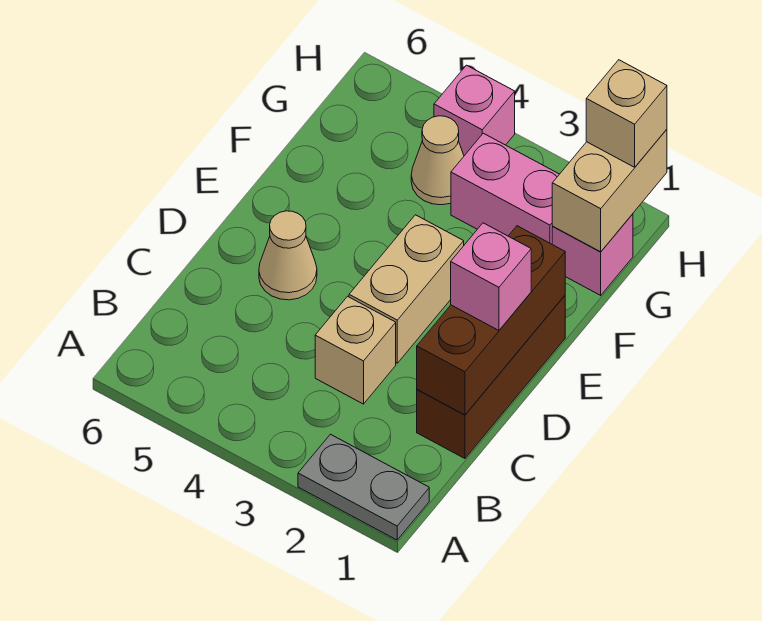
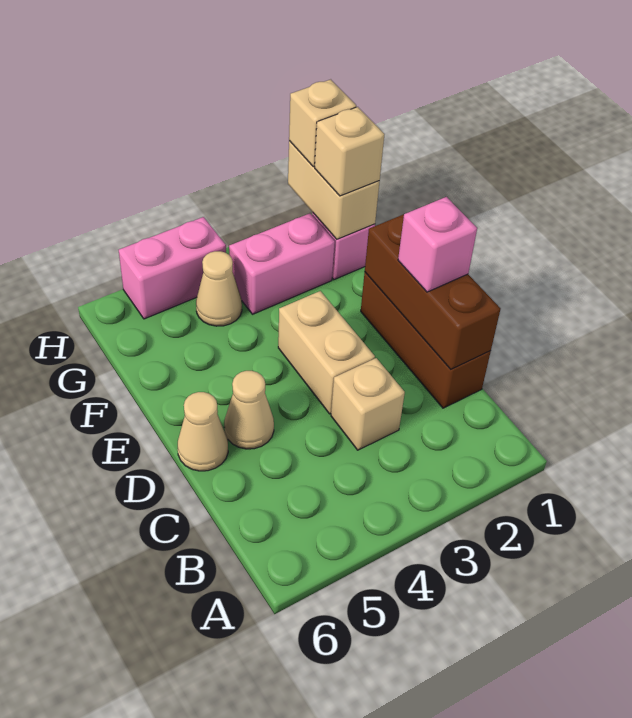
grey plate A1:A2 level 1 -> none
none -> tan cone D6 level 1
none -> tan brick G1 level 3
pink brick H4 level 1 -> pink brick H4:H5 level 1

